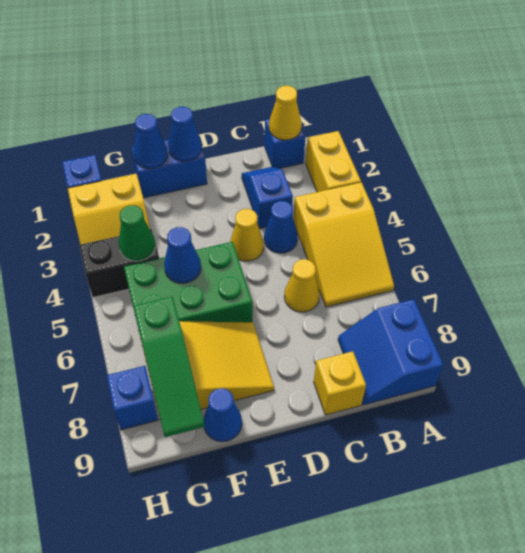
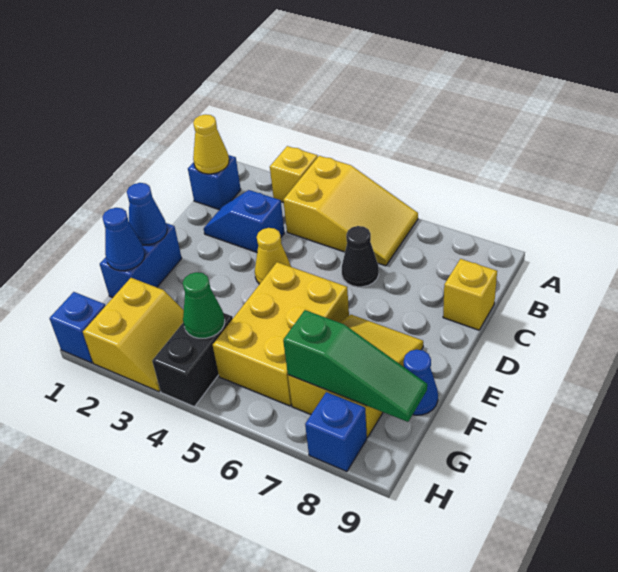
yellow brick A2:A3 level 1 -> yellow brick A3 level 1
blue slope A8:B9 level 1 top A -> none
blue cone C4 level 1 -> none
yellow cone C6 level 1 -> black cone C6 level 1
green brick E5:G6 level 1 -> yellow brick E5:G6 level 1
blue cone F5 level 2 -> none

